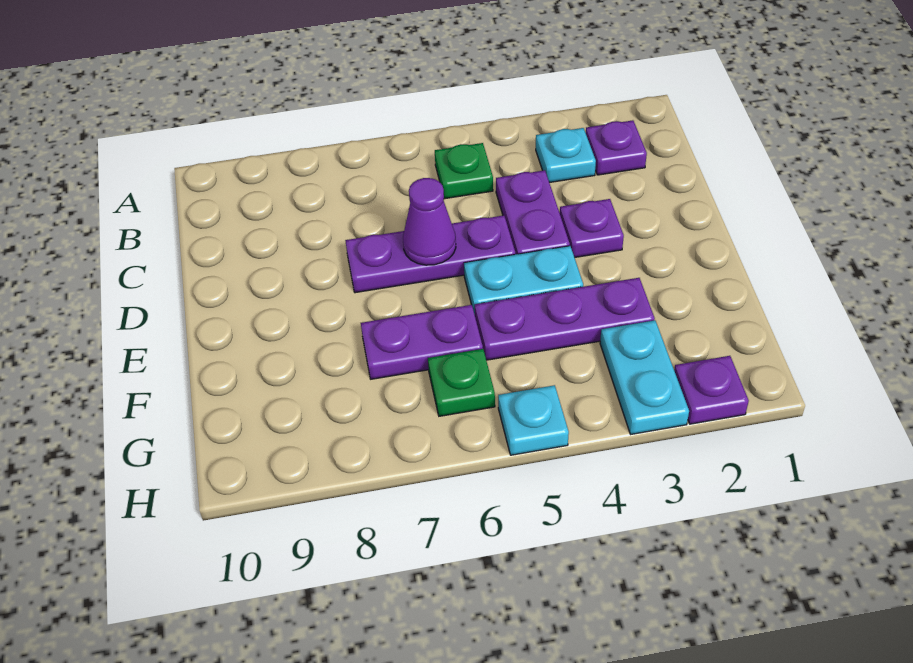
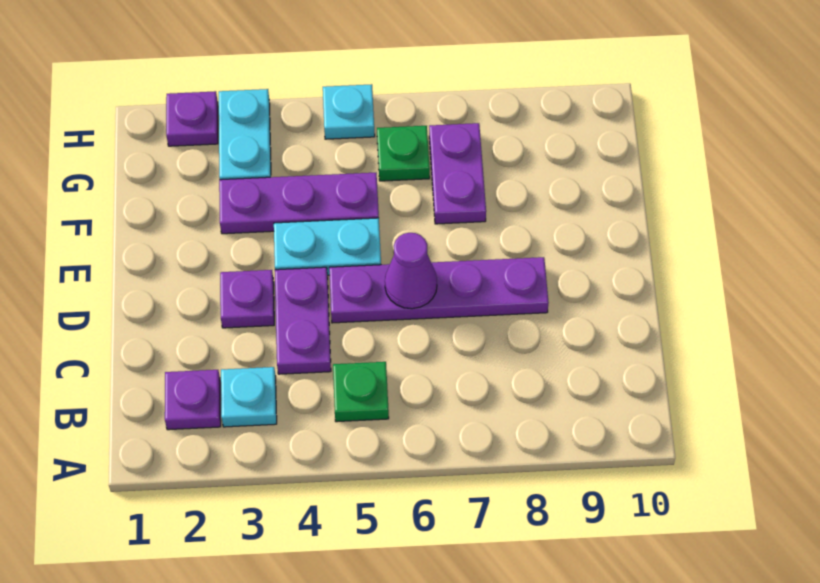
purple plate D5:D7 level 1 -> purple plate D5:D8 level 1
purple plate F6:F7 level 1 -> purple plate F7:G7 level 1

